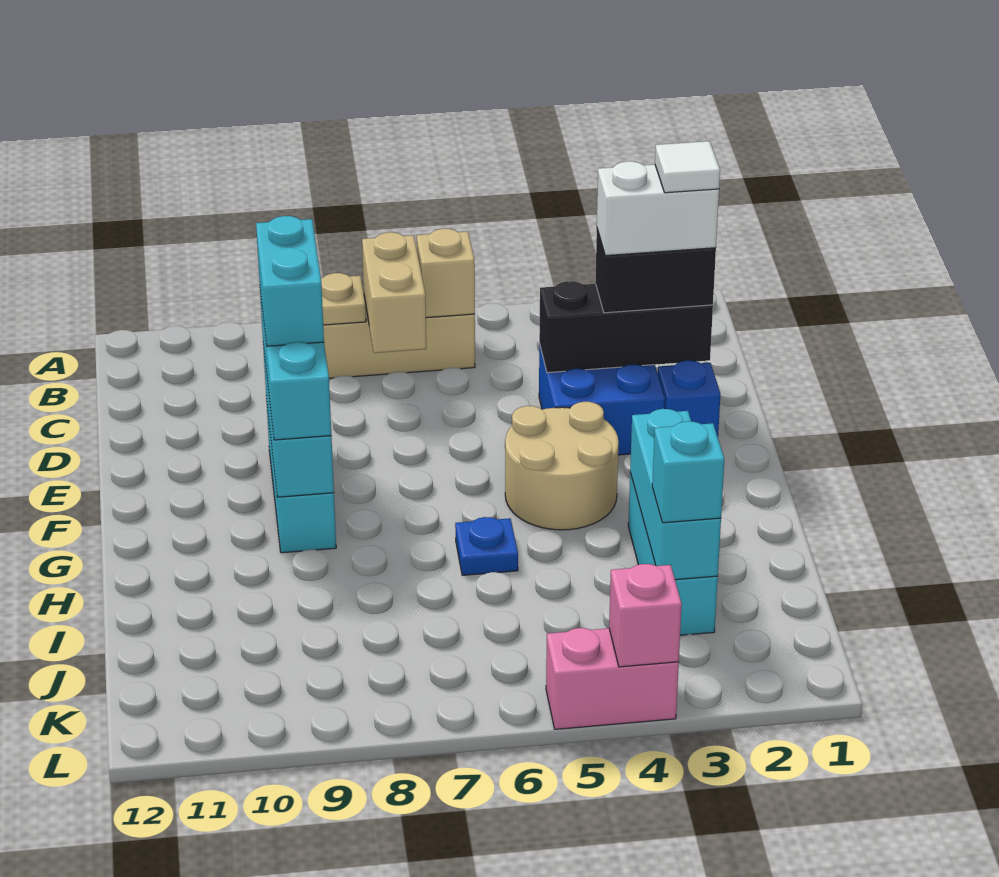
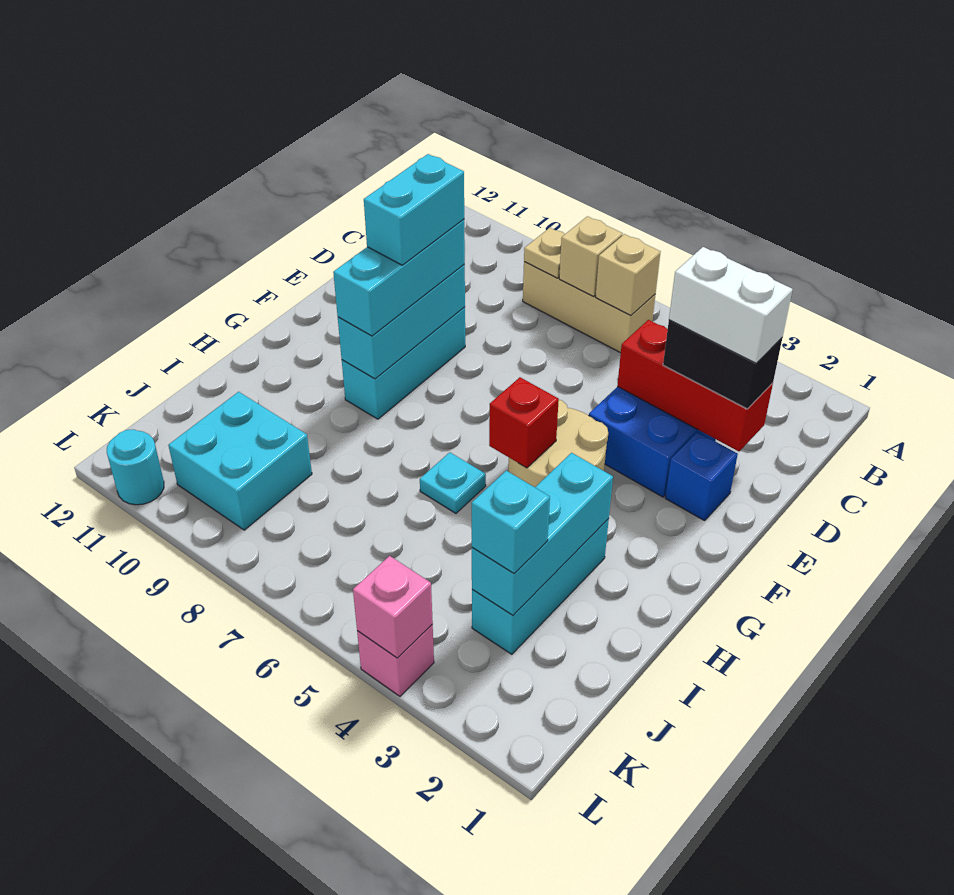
tan brick B7:C7 level 2 -> tan brick B7 level 2
black brick D2:D4 level 2 -> red brick D2:D4 level 2
white tile D2 level 5 -> none
none -> red brick G5 level 2
blue plate H6 level 1 -> cyan plate H6 level 1
none -> cyan brick J9:K10 level 1
pink brick L4:L5 level 1 -> pink brick L4 level 1
none -> cyan round brick L11 level 1

